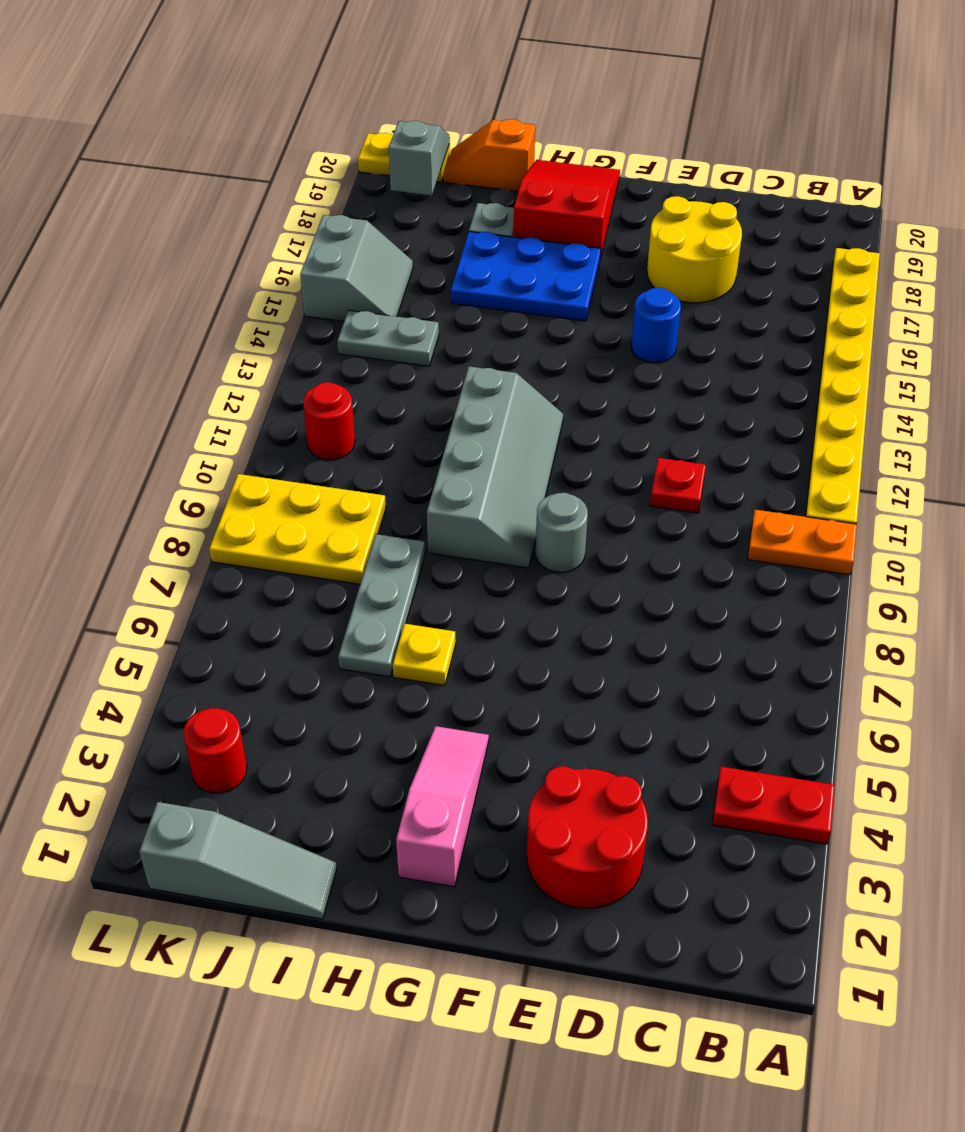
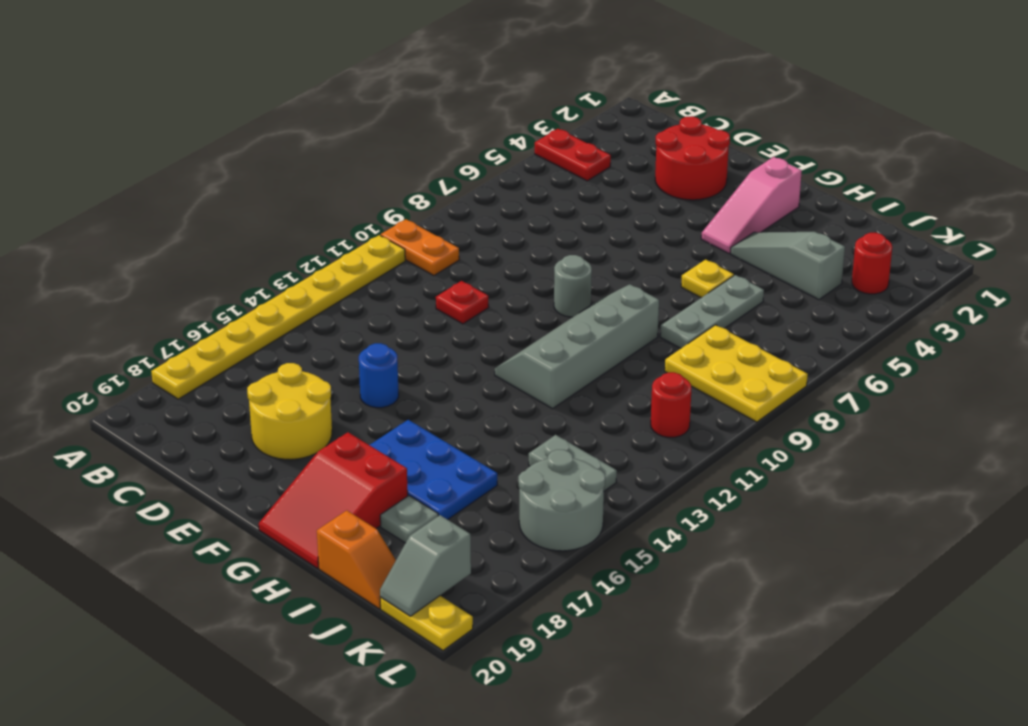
grey slope I1:K1 level 1 top K -> grey slope H4:J4 level 1 top J
grey slope K15:L16 level 1 top L -> grey round brick K15:L16 level 1

